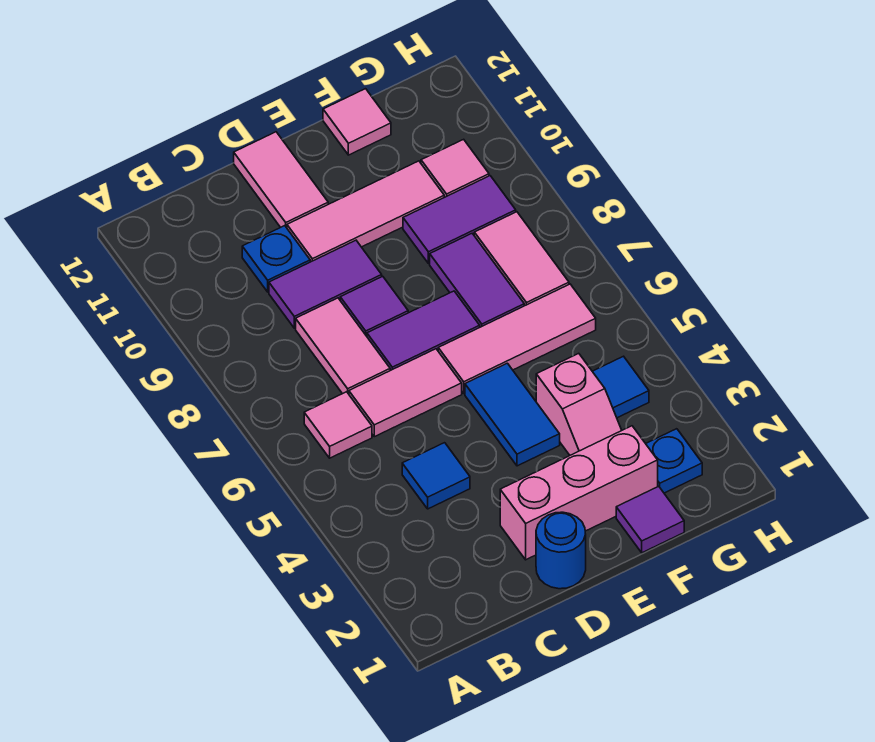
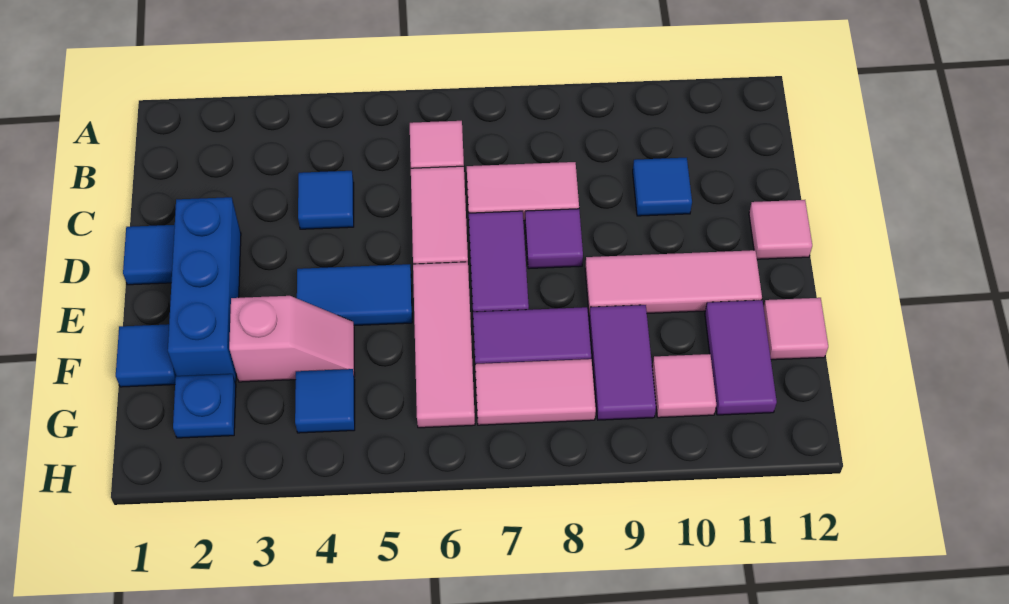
purple tile C9:D9 level 1 -> purple tile F11:G11 level 1
blue plate C10 level 1 -> blue tile C10 level 1
blue round brick D1 level 1 -> blue tile D1 level 1
pink brick D2:F2 level 1 -> blue brick D2:F2 level 1
pink tile D10:F10 level 1 -> pink tile E9:E11 level 1
pink tile D11:D12 level 1 -> pink tile D12 level 1
purple tile F1 level 1 -> blue tile F1 level 1
pink slope F3:F4 level 1 top 4 -> pink slope F3:F4 level 1 top 3

